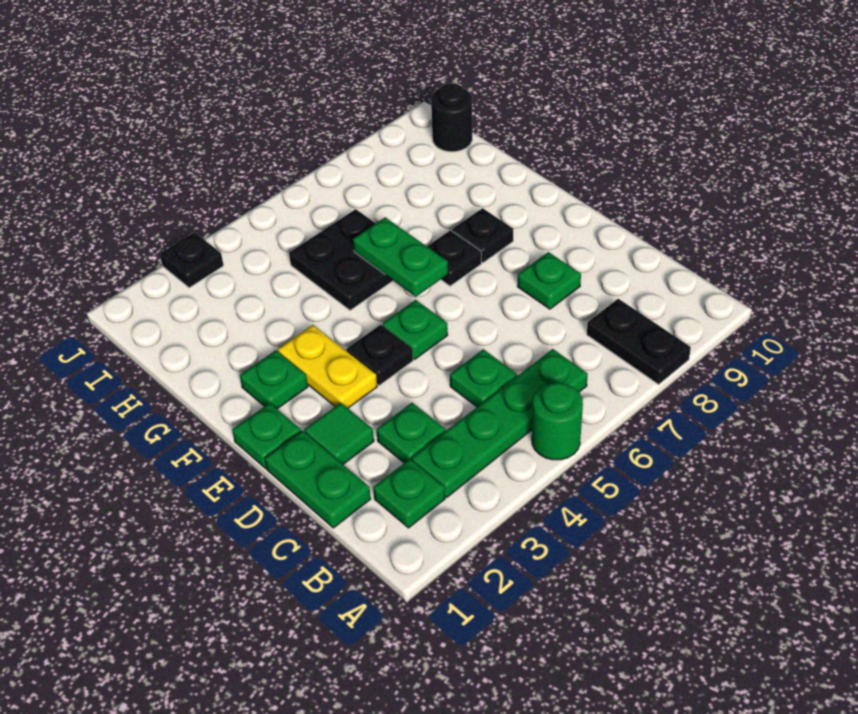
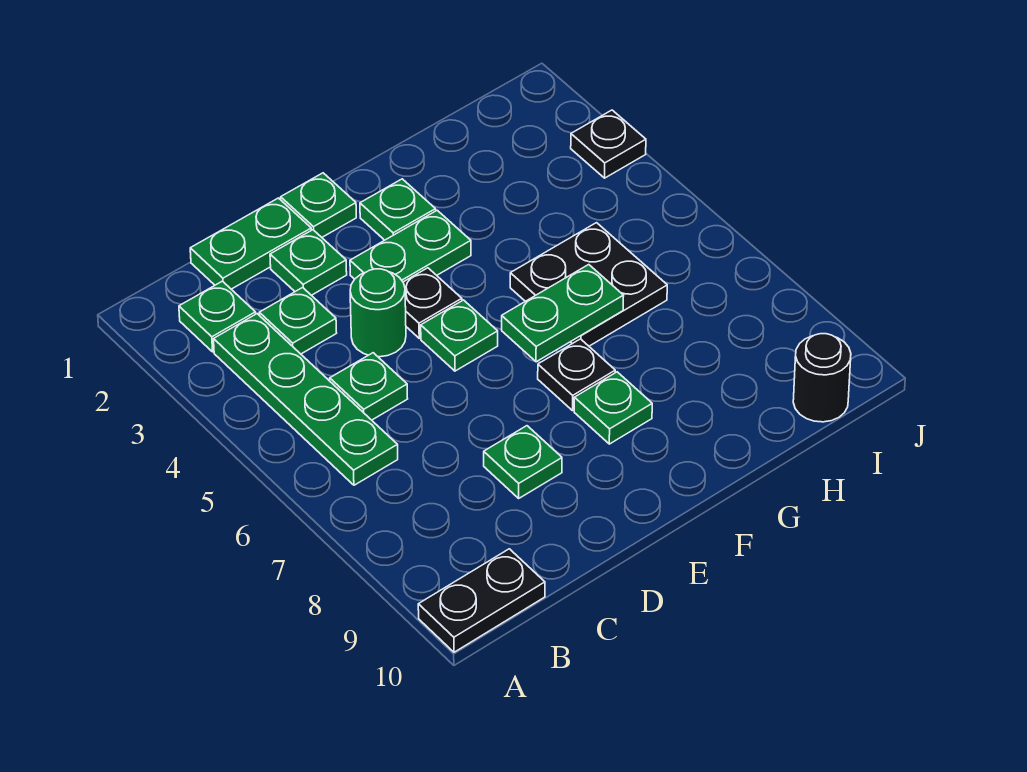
green round brick A5 level 1 -> green round brick D4 level 1
black plate A8:B8 level 1 -> black plate A10:B10 level 1
green tile D2 level 1 -> green plate D2 level 1
yellow plate E3:F3 level 1 -> green plate E3:F3 level 1
black plate F8 level 1 -> green plate F8 level 1

